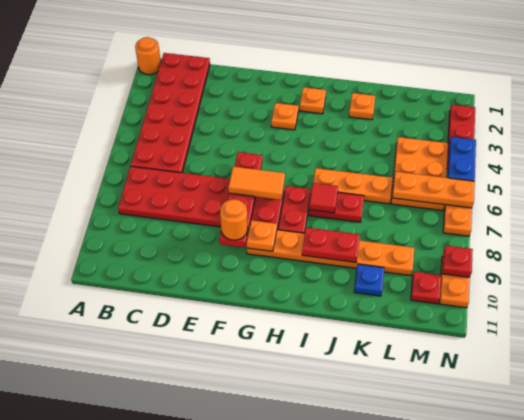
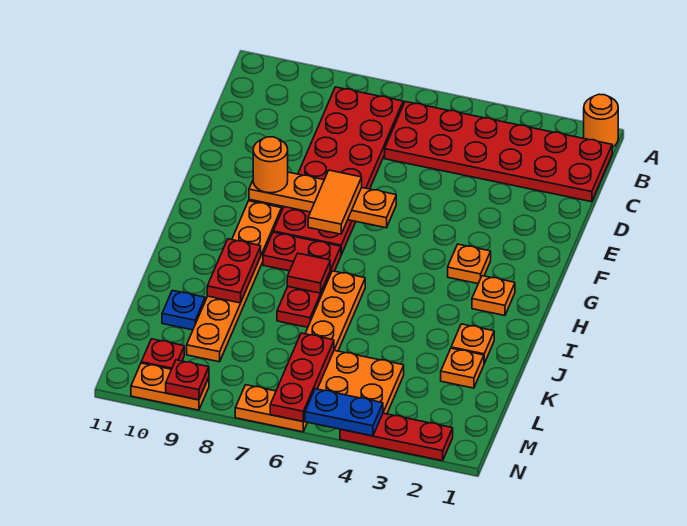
red plate F6:F9 level 2 -> orange plate F6:F9 level 2
orange plate G9 level 2 -> orange plate K2 level 1
orange plate L6:N6 level 2 -> red plate L6:N6 level 2

